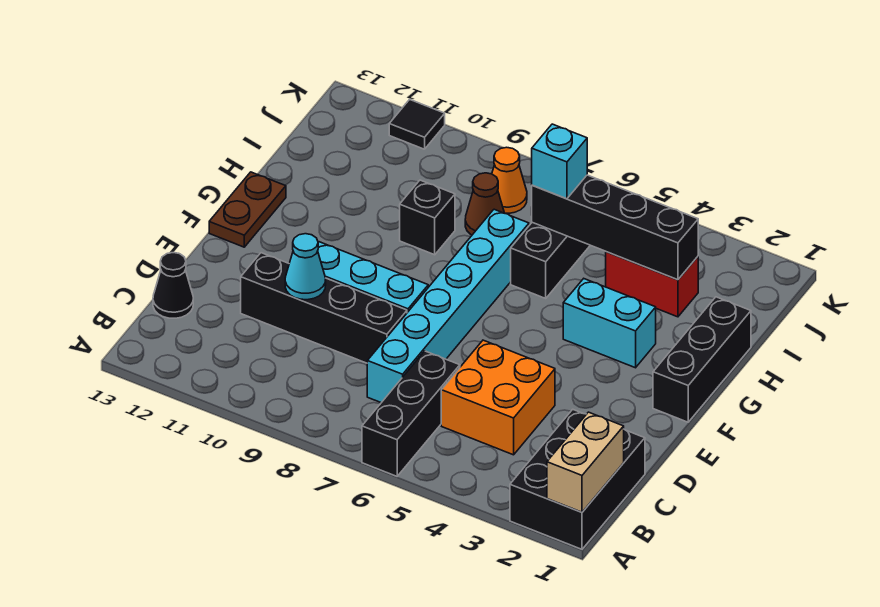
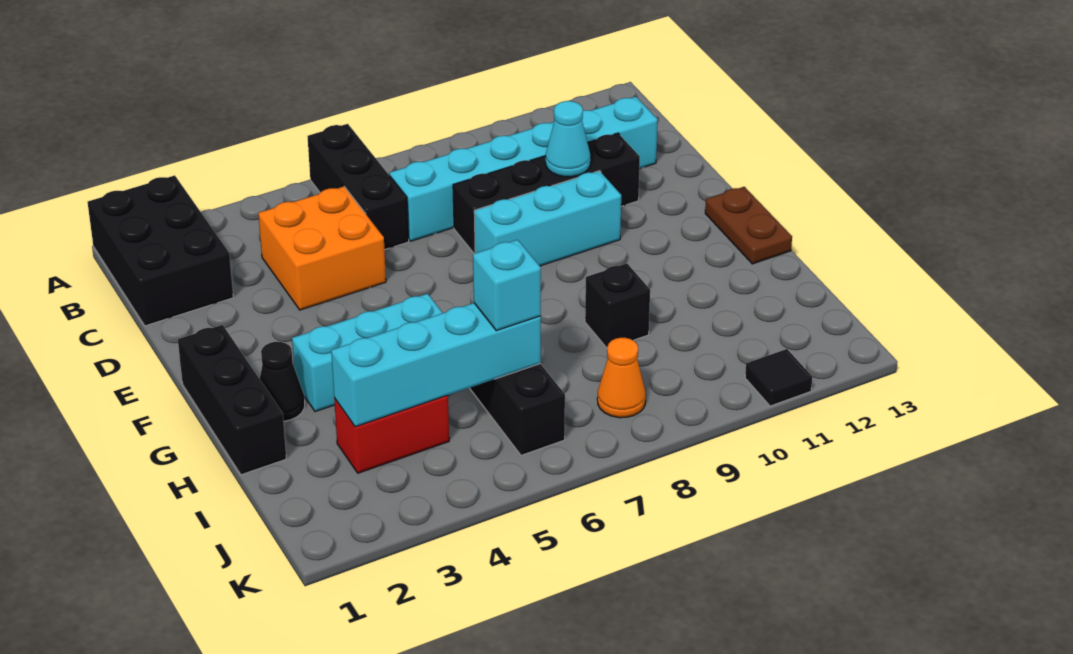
tan brick A1:B1 level 2 -> none
cyan brick C7:H7 level 1 -> cyan brick C7:C12 level 1
black cone C13 level 1 -> black cone G2 level 1
cyan brick G3:G4 level 1 -> cyan brick G3:G5 level 1
black brick I3:I6 level 2 -> cyan brick I3:I6 level 2
brown cone I8 level 1 -> none

